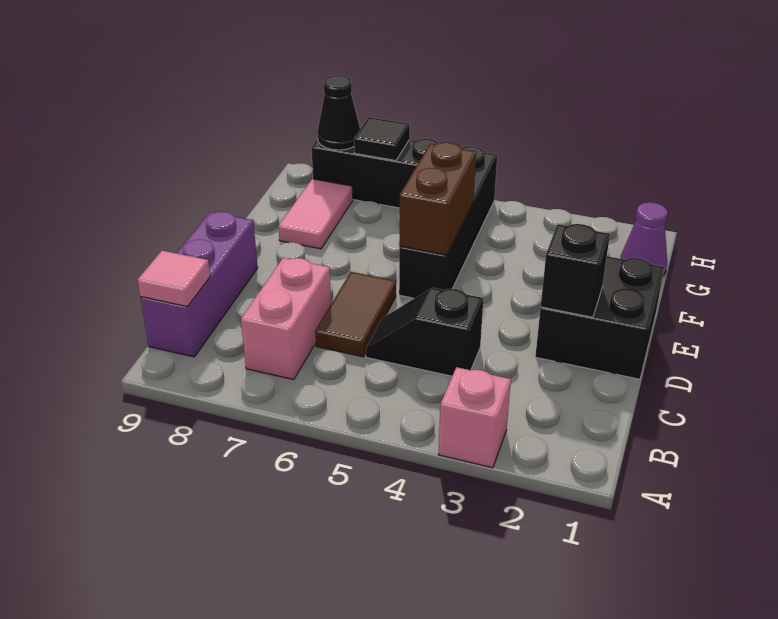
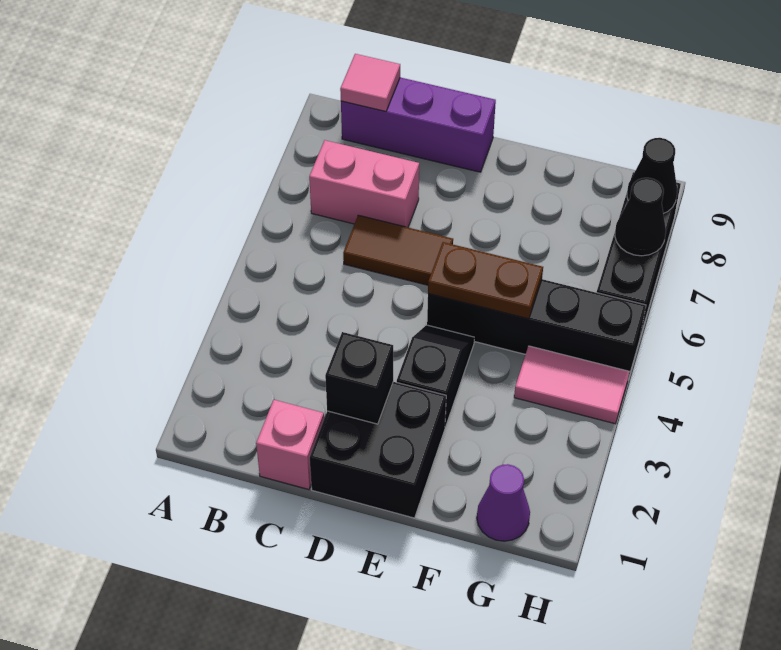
pink brick A3 level 1 -> pink brick C1 level 1
black slope C4:C5 level 1 top 4 -> black slope E3:E4 level 1 top 3
brown brick E5:F5 level 2 -> brown plate E5:F5 level 2
pink tile F8:G8 level 1 -> pink tile G4:H4 level 1
black tile H7 level 2 -> black cone H7 level 2

